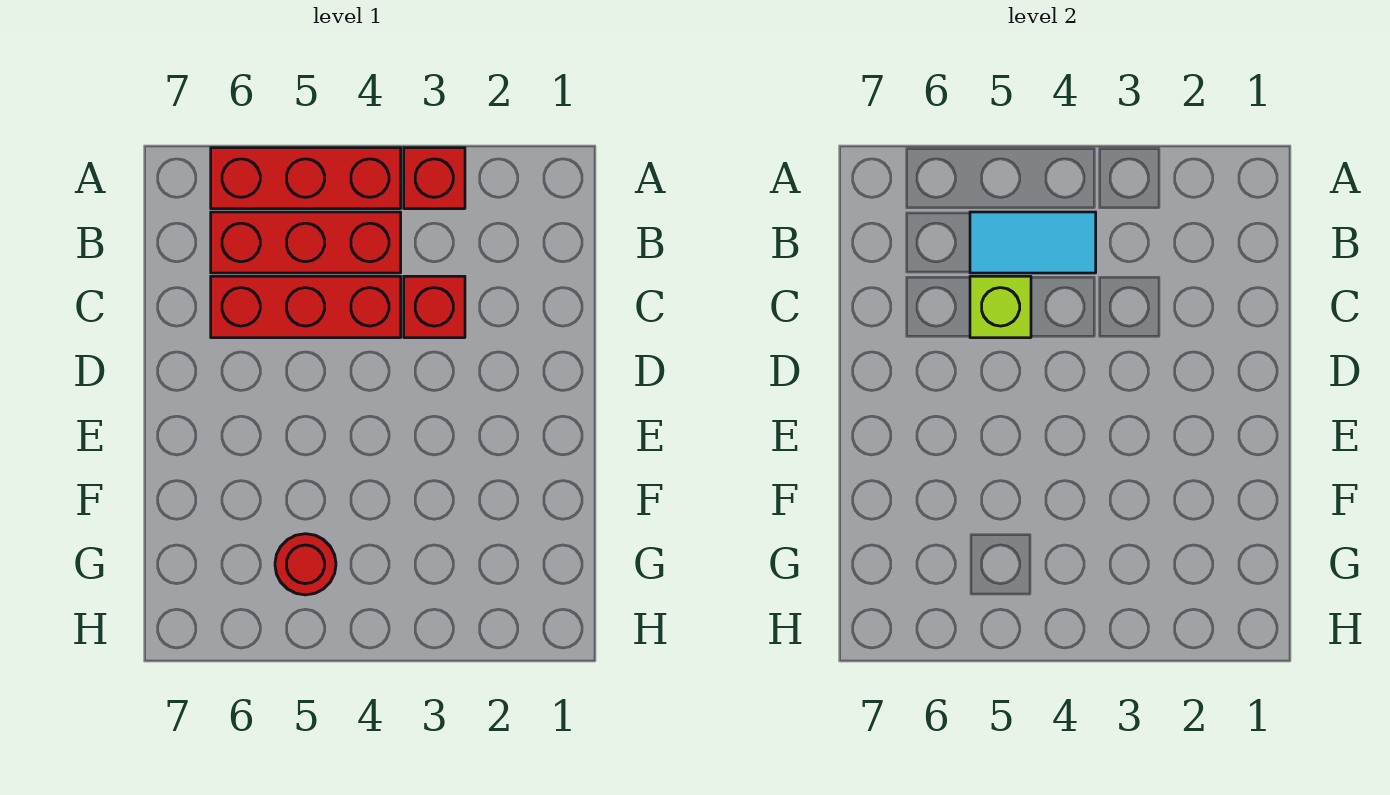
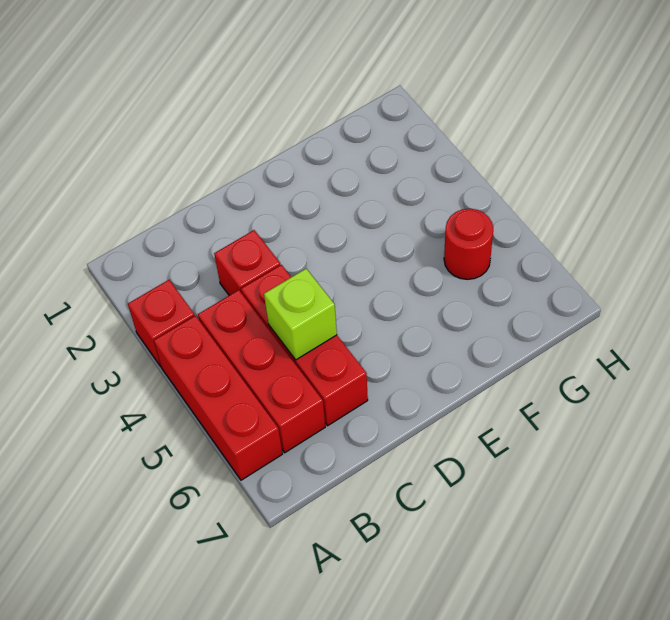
cyan tile B4:B5 level 2 -> none

